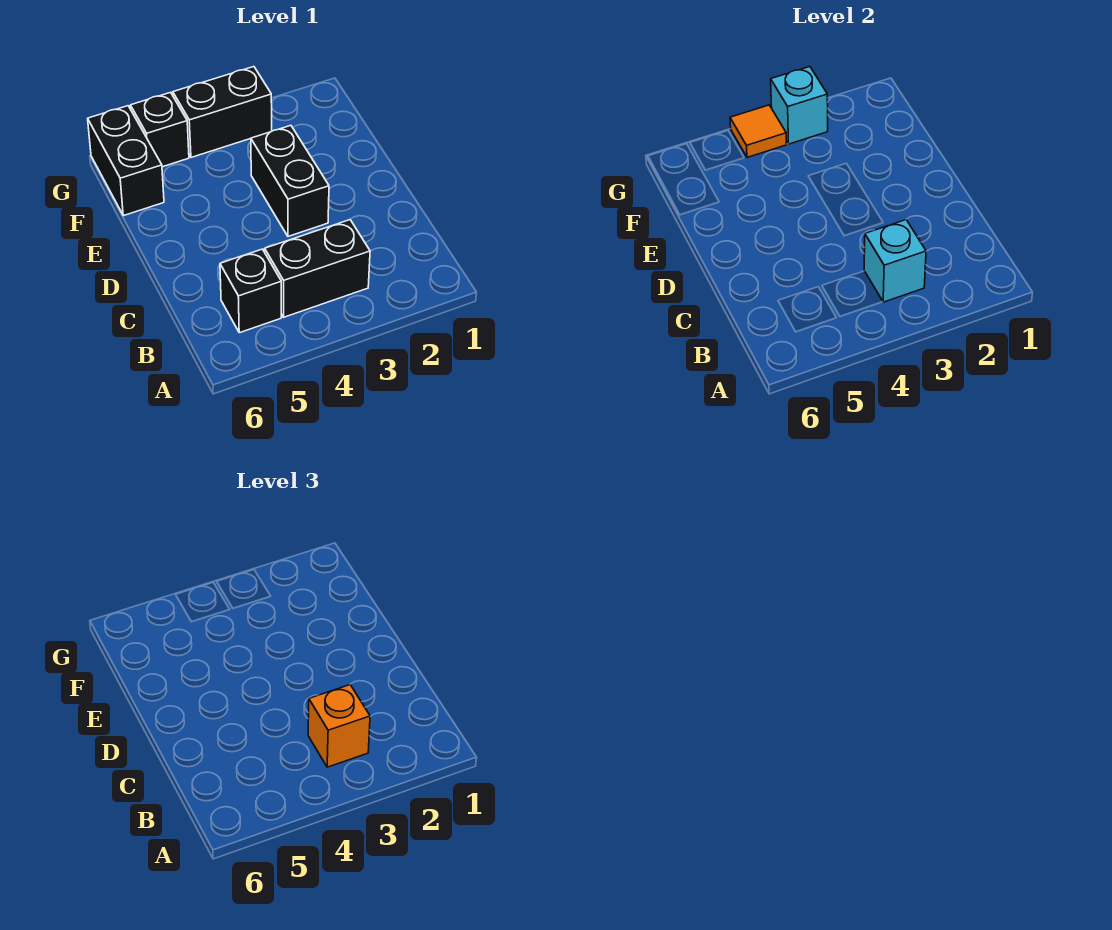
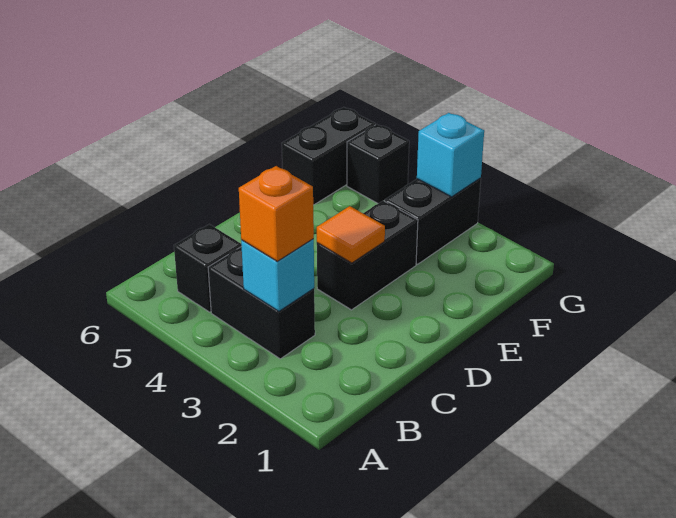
black brick G3:G4 level 1 -> black brick F3:G3 level 1
orange tile G4 level 2 -> orange tile D3 level 2

